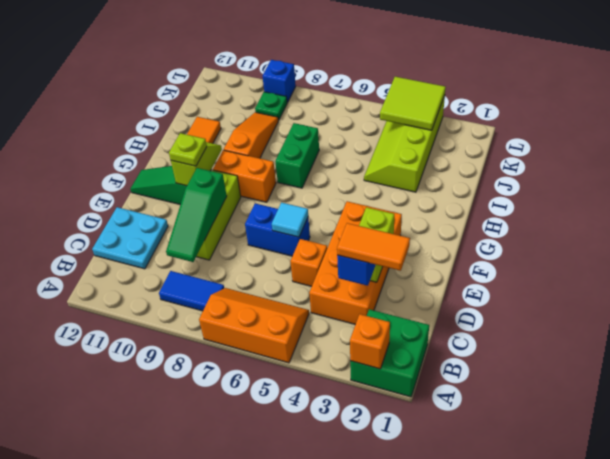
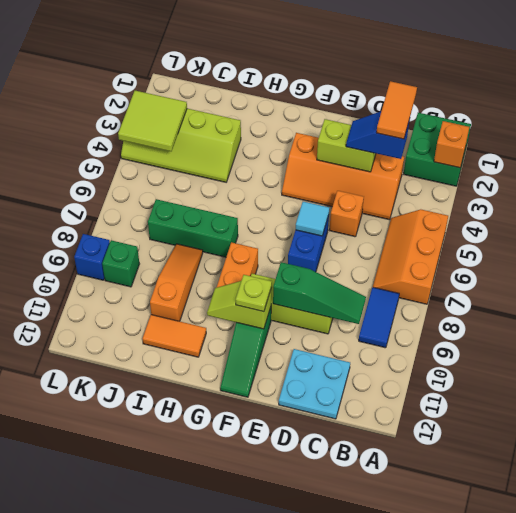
orange brick C3:F4 level 1 -> orange slope C3:F4 level 1 top 3
green brick H7:I7 level 1 -> green brick H7:J7 level 1
orange slope H9:J9 level 1 top H -> orange slope I8:I10 level 1 top 10
green plate K9 level 1 -> green brick K9 level 1

